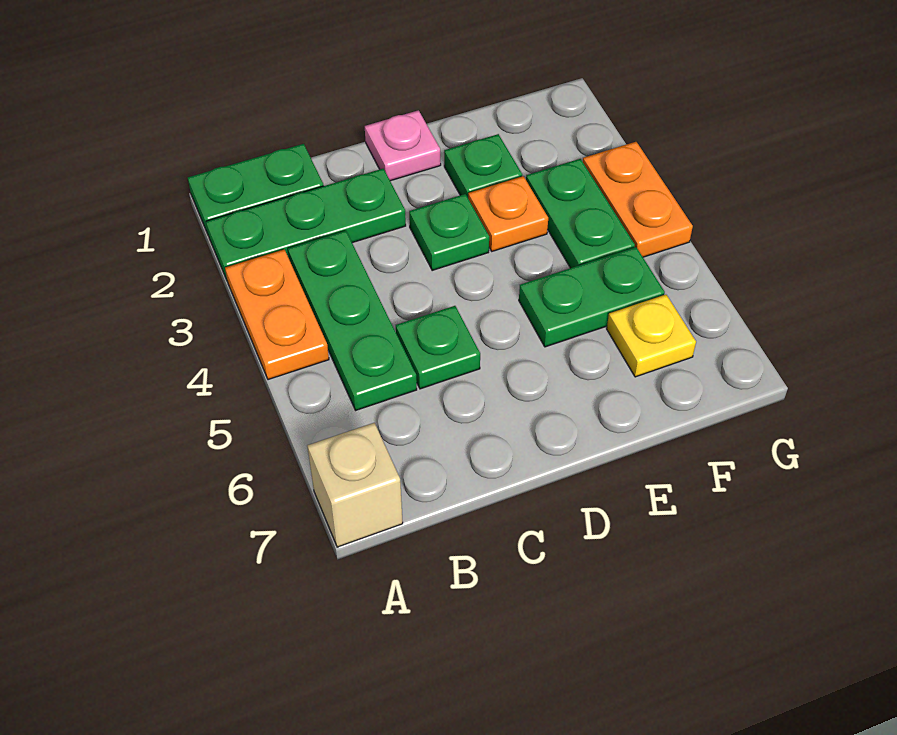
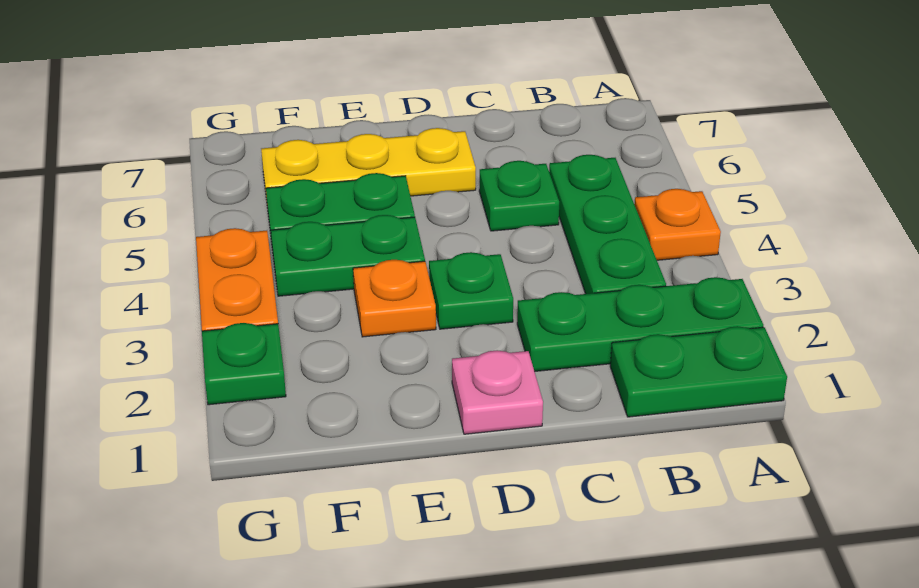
orange plate A3:A4 level 1 -> orange plate A4 level 1
tan brick A7 level 1 -> none
green plate E2 level 1 -> green plate G2 level 1
green plate F3:F4 level 1 -> green plate E4:F4 level 1
yellow plate F6 level 1 -> yellow plate D6:F6 level 1

